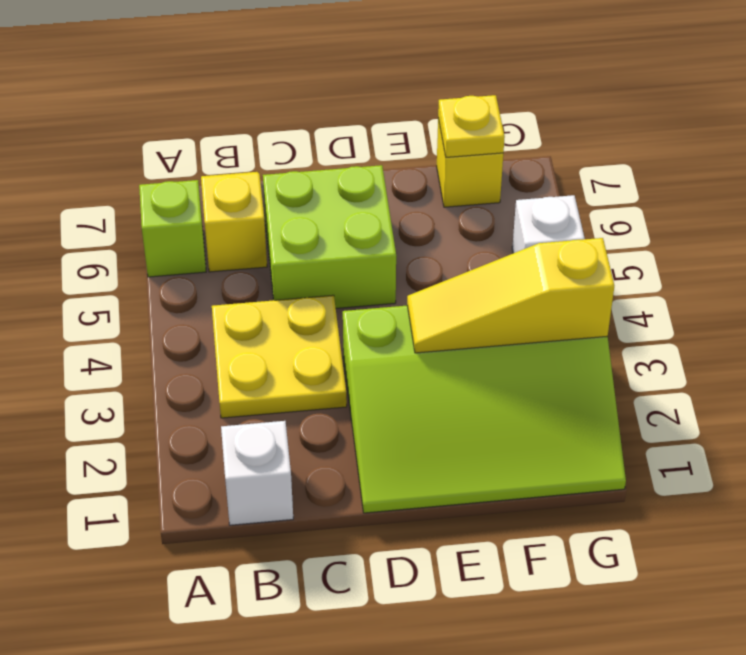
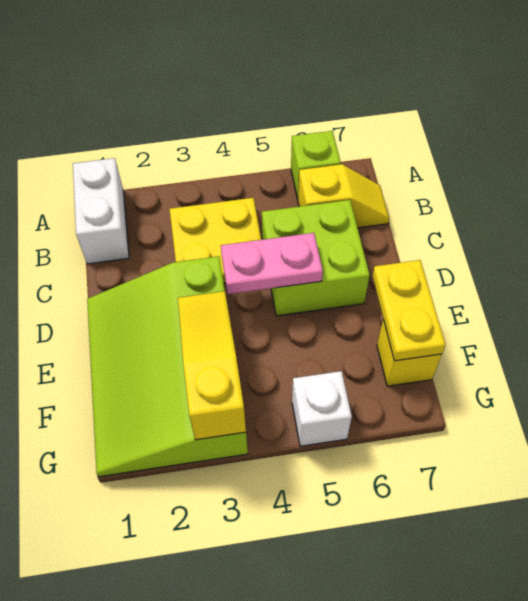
white brick B1 level 1 -> white brick A1:B1 level 1
none -> pink plate D4:D5 level 2
yellow plate F7 level 2 -> yellow plate E7:F7 level 2

